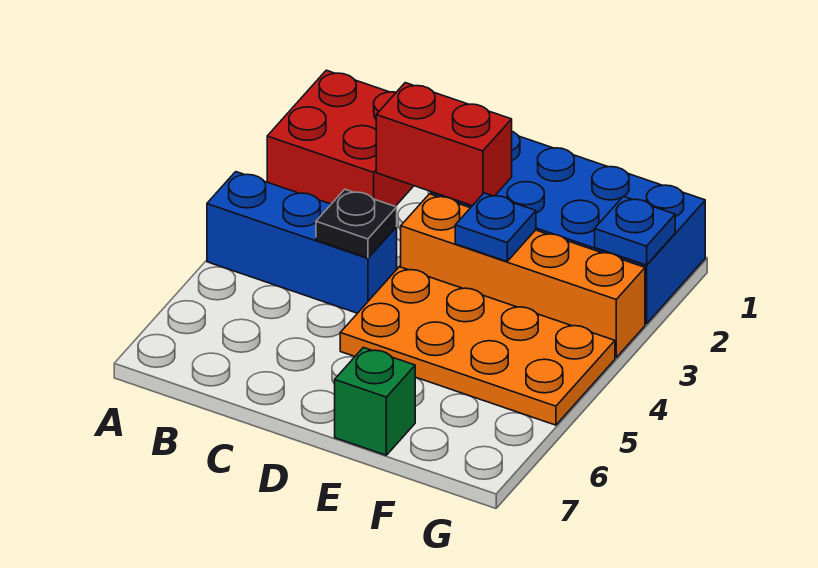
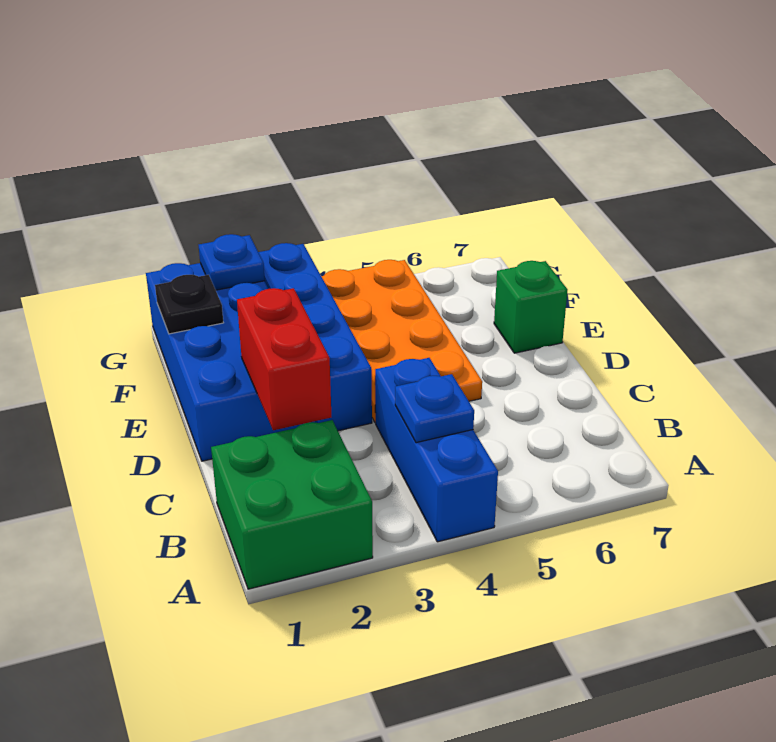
red brick A1:B2 level 1 -> green brick A1:B2 level 1
black plate C4 level 2 -> black plate F1 level 2
orange brick D3:G3 level 1 -> blue brick D3:G3 level 1
blue plate E3 level 2 -> blue plate B4 level 2

